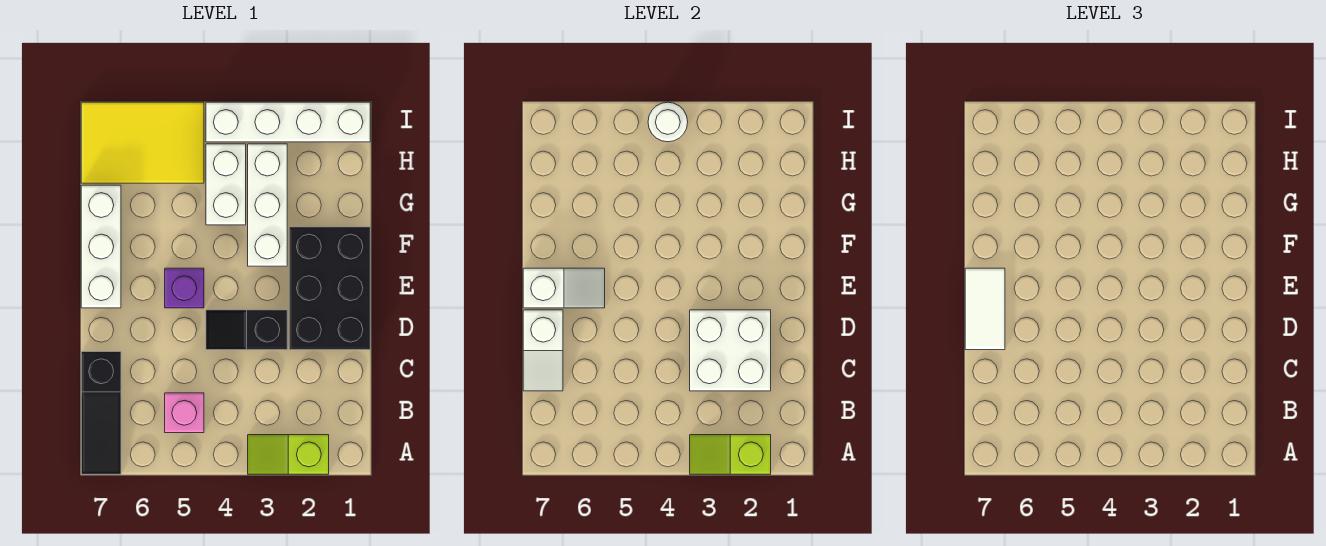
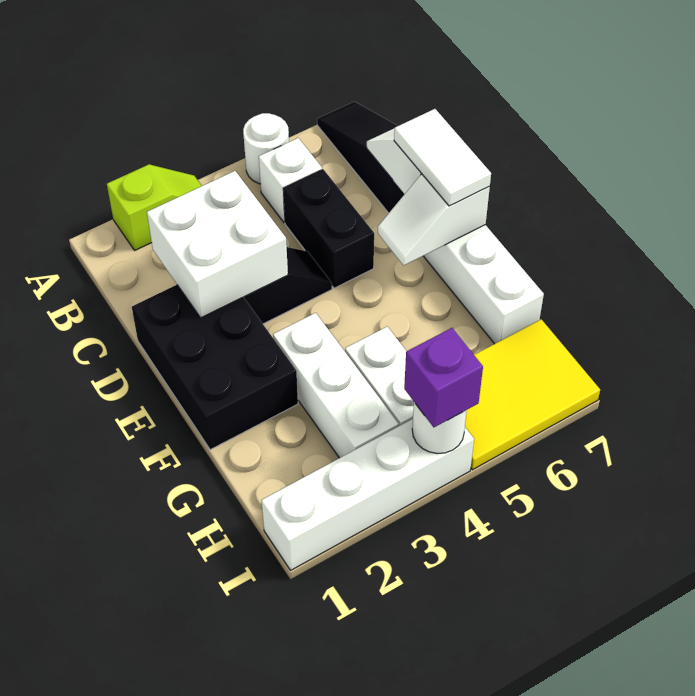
lime slope A2:A3 level 2 top 2 -> none
none -> white round brick A5 level 1
pink brick B5 level 1 -> white brick B5 level 1
none -> black brick C5:D5 level 1
purple brick E5 level 1 -> purple brick I4 level 3

